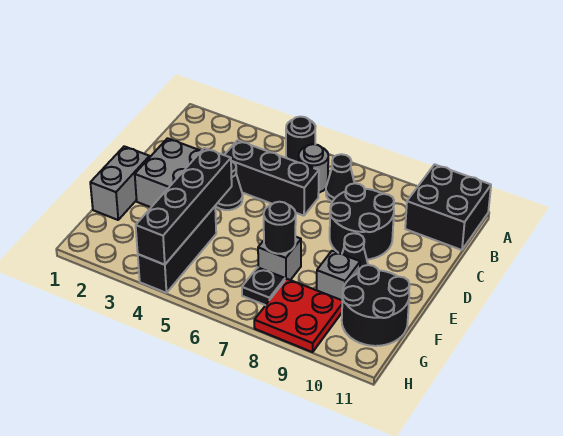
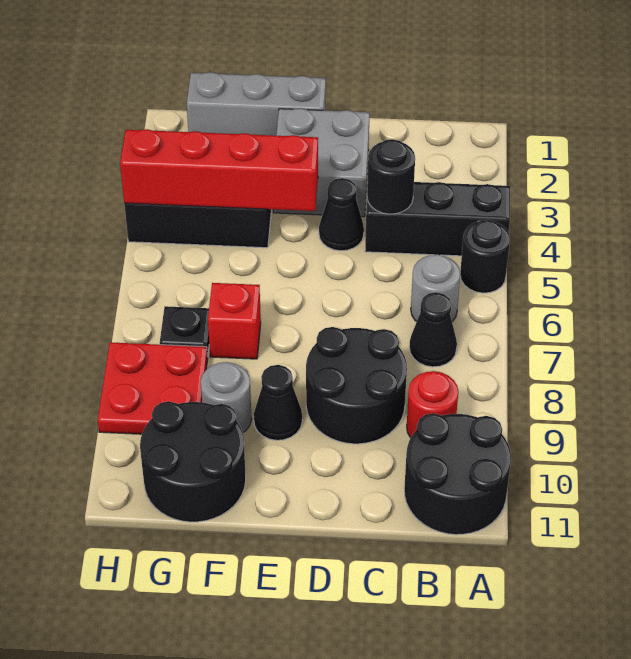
black brick A10:B11 level 1 -> black round brick A10:B11 level 1
none -> red round brick B9 level 1
black brick C4:C6 level 1 -> black brick A4:C4 level 1
grey brick E1:F1 level 1 -> grey brick E1:G1 level 1
black brick E4:H4 level 2 -> red brick E4:H4 level 2
grey brick F7 level 1 -> red brick F7 level 1
black round brick F7 level 2 -> black round brick C4 level 2
grey brick F9 level 1 -> grey round brick F9 level 1

